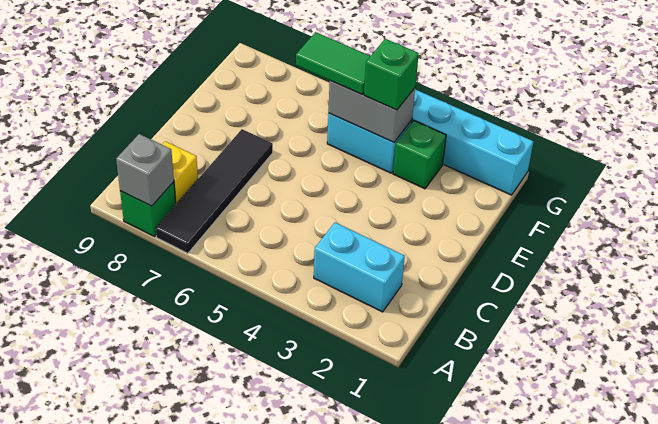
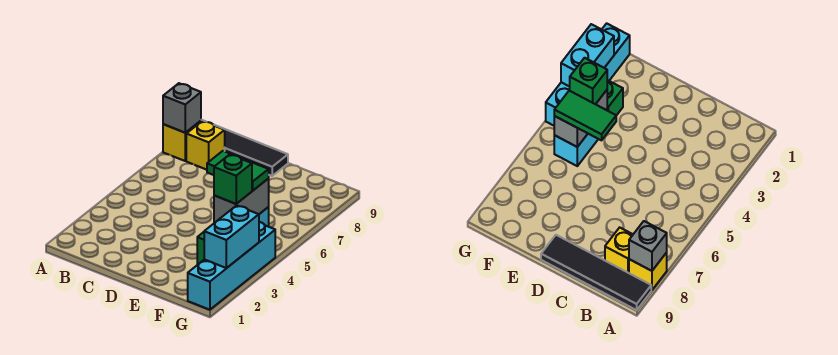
black tile A7:D7 level 1 -> black tile A9:D9 level 1
green brick A8 level 1 -> yellow brick A8 level 1
cyan brick B2:B3 level 1 -> cyan brick G2:G3 level 2
green tile F5:F6 level 3 -> green tile E5:F5 level 3

